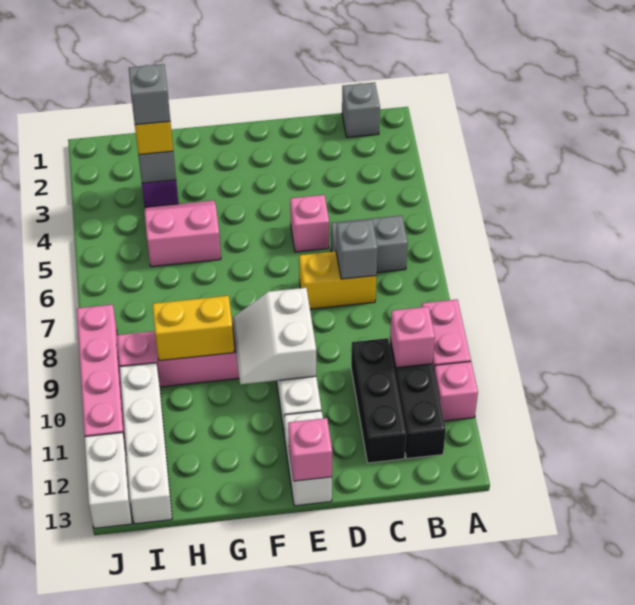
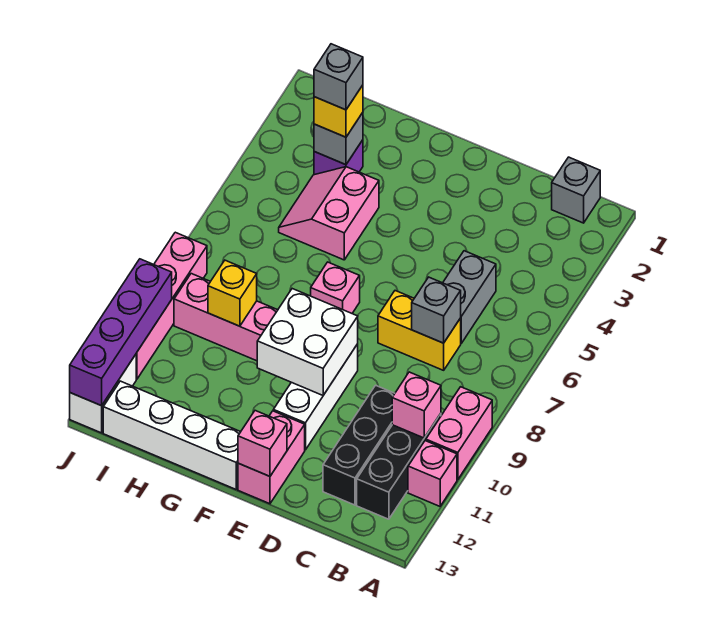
grey brick B6:C6 level 1 -> grey brick C5:C6 level 1
pink brick D5 level 1 -> pink brick F7 level 1
white slope E9:F10 level 2 top E -> white brick E9:F10 level 2
white brick E12:E13 level 1 -> pink brick E12:E13 level 1
pink slope G4:H5 level 1 top 5 -> pink slope G4:H5 level 1 top G
yellow brick G9:H9 level 2 -> yellow brick H9 level 2
white brick I10:I13 level 1 -> white brick F13:I13 level 1
none -> purple brick J10:J13 level 2

